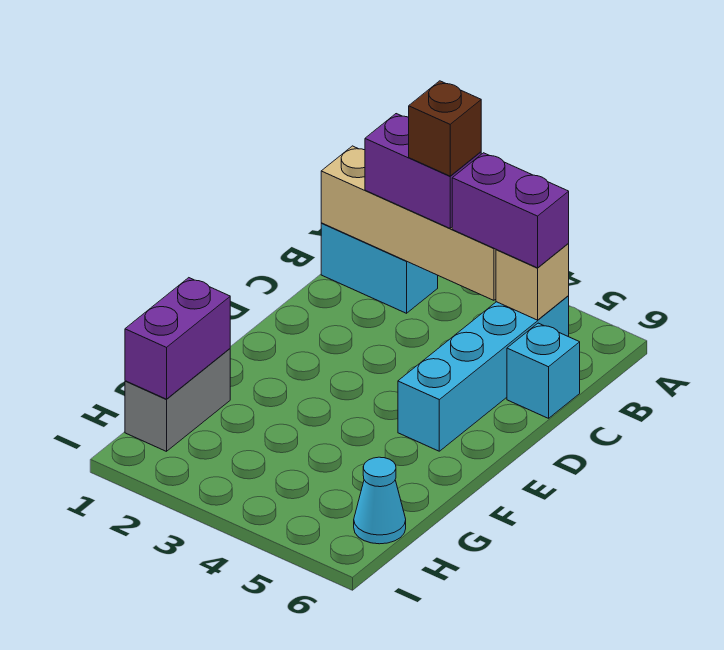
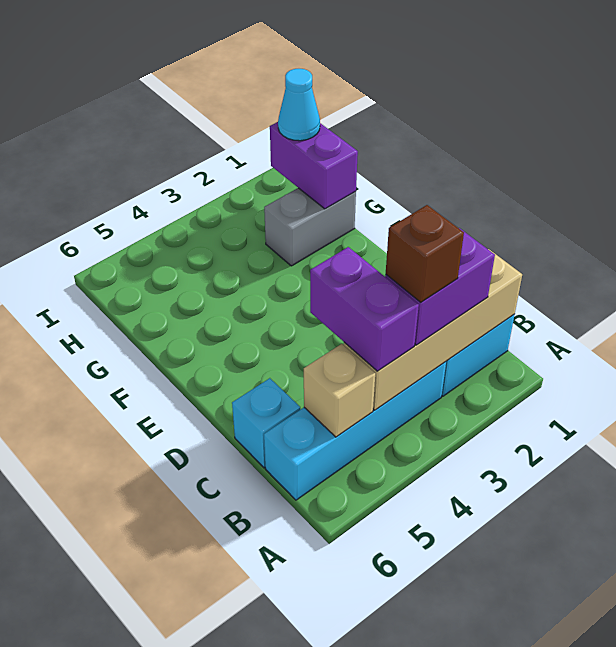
purple brick B4:B5 level 3 -> purple brick B4:C4 level 3
cyan brick B5:E5 level 1 -> cyan brick B3:B6 level 1
grey brick G1:H1 level 1 -> grey brick G1:G2 level 1
cyan cone H6 level 1 -> cyan cone H1 level 3

